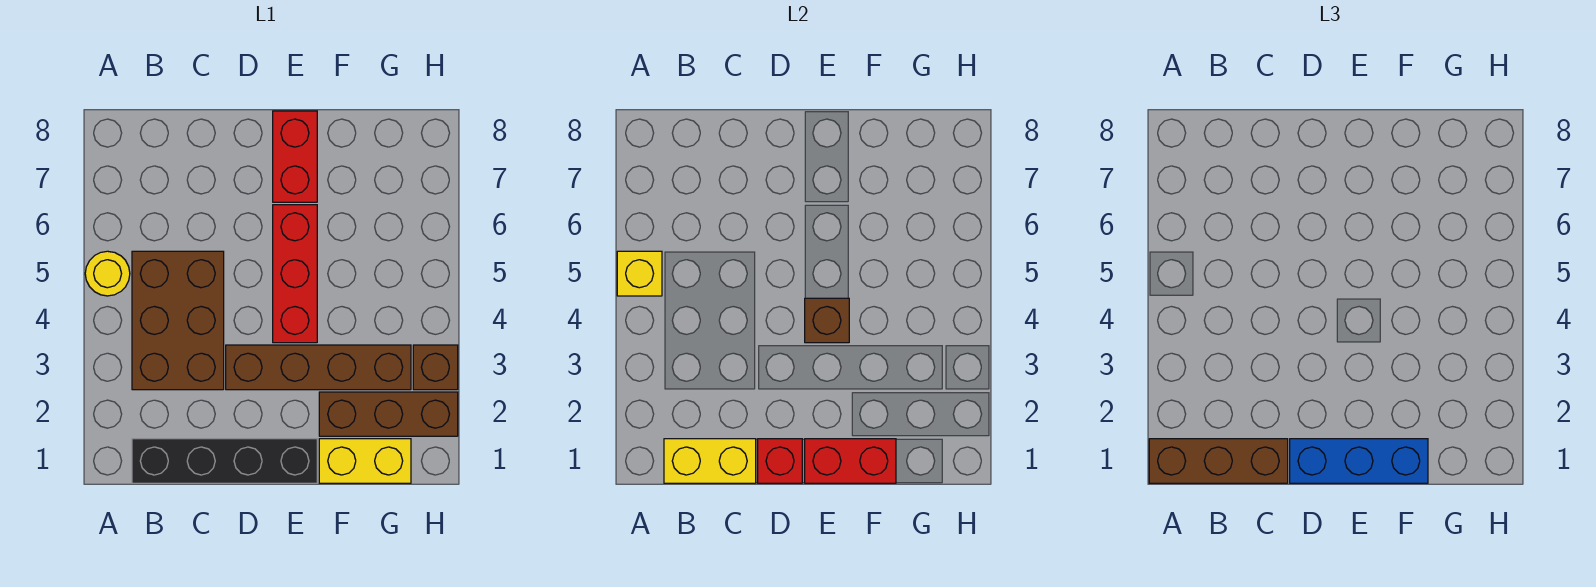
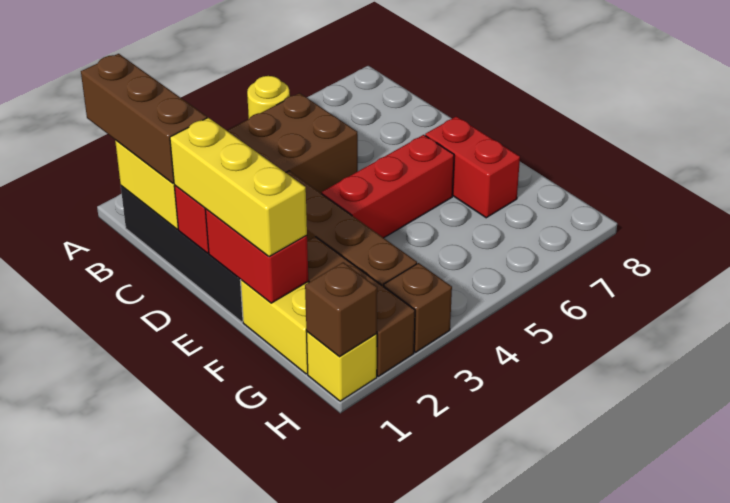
yellow brick A5 level 2 -> yellow brick H1 level 1
blue brick D1:F1 level 3 -> yellow brick D1:F1 level 3
brown brick E4 level 2 -> brown brick H1 level 2
red brick E7:E8 level 1 -> red brick E7:F7 level 1

